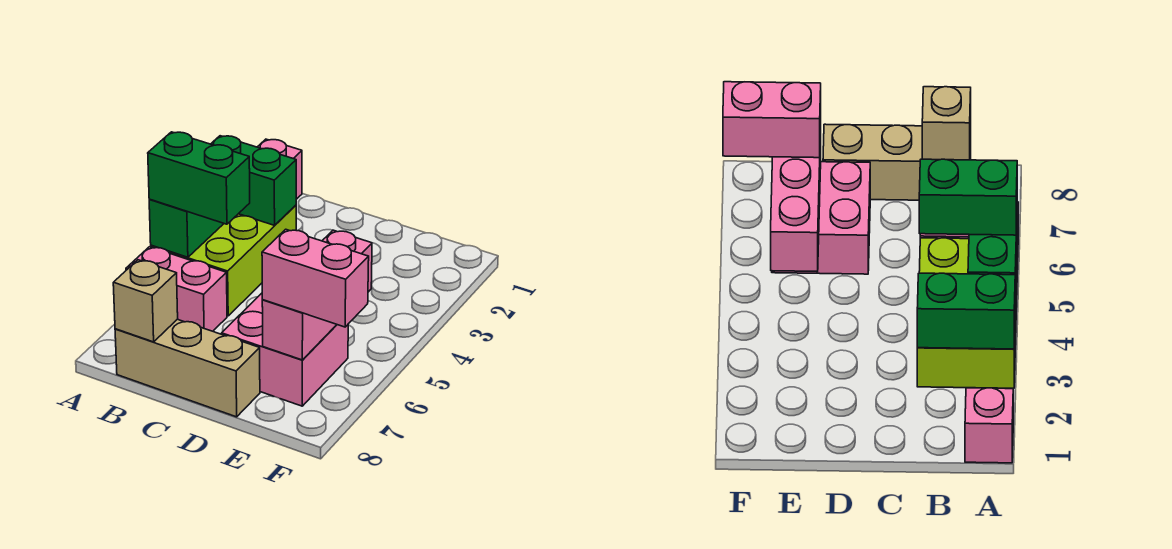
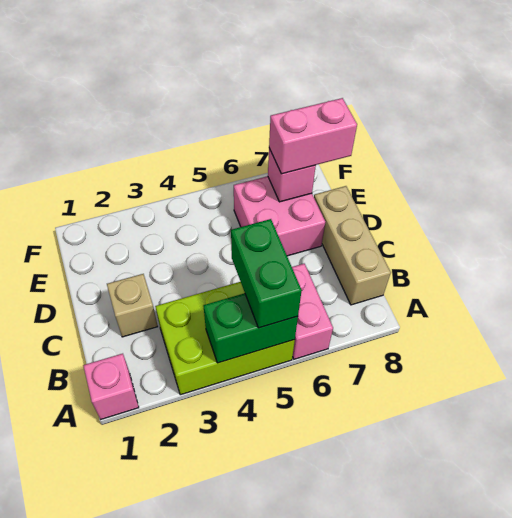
green brick A3:B3 level 2 -> none
tan brick B8 level 2 -> tan brick C2 level 1
pink brick E5:E7 level 2 -> pink brick E7 level 2
pink brick E7:F7 level 3 -> pink brick E7:E8 level 3

